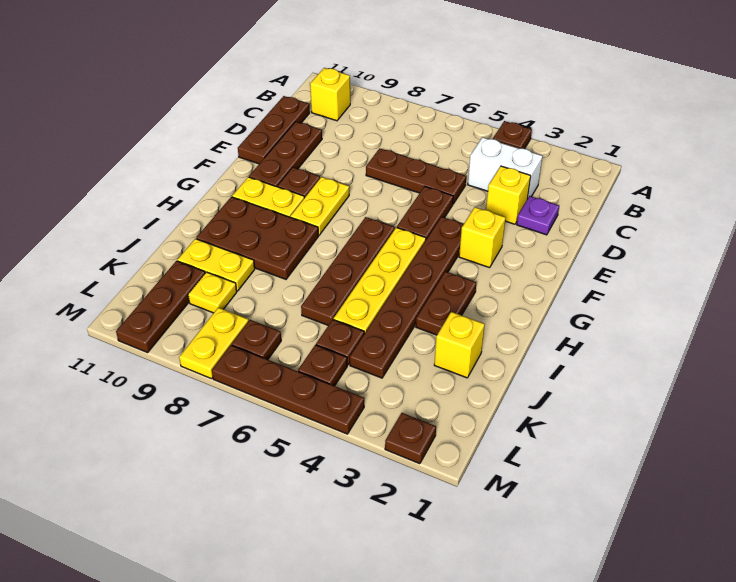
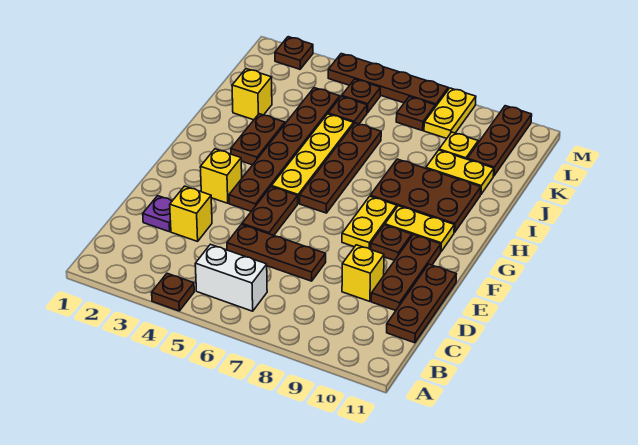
yellow brick B10 level 1 -> yellow brick D9 level 1
white brick C3:C4 level 1 -> white brick B5:B6 level 1

